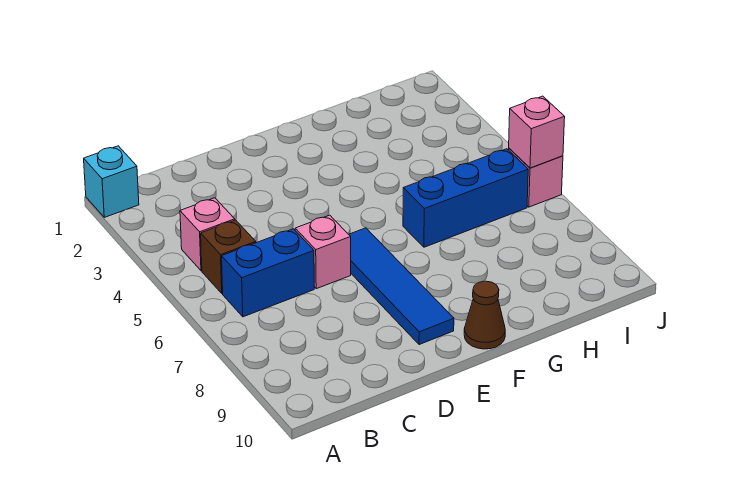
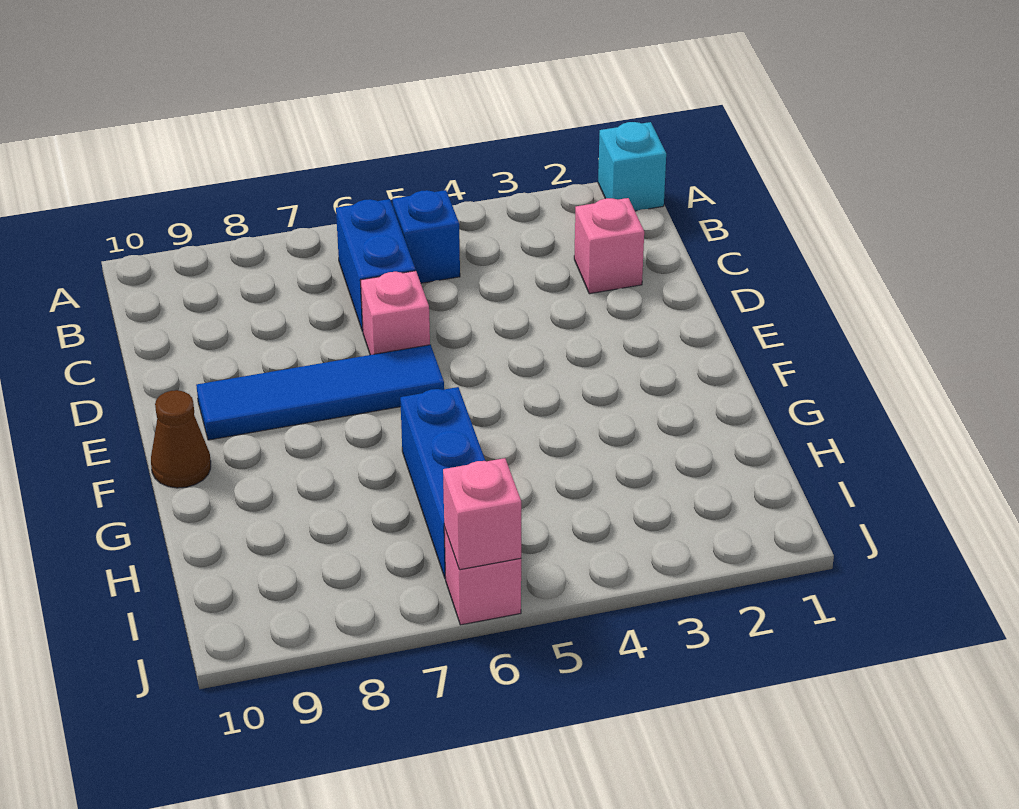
pink brick B4 level 1 -> pink brick C2 level 1
brown brick B5 level 1 -> blue brick B5 level 1

